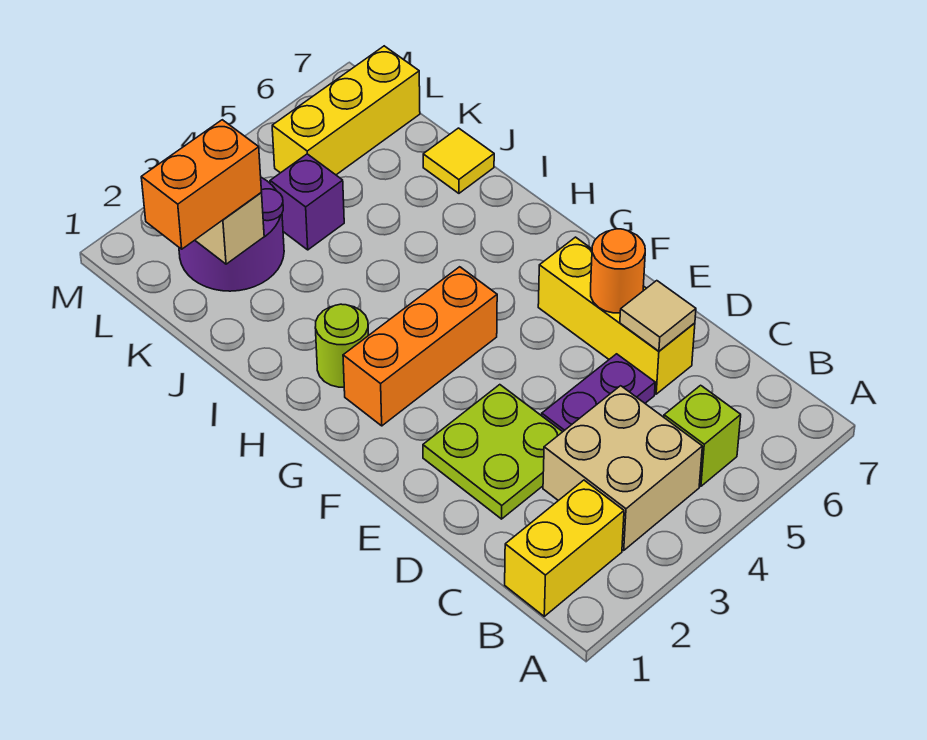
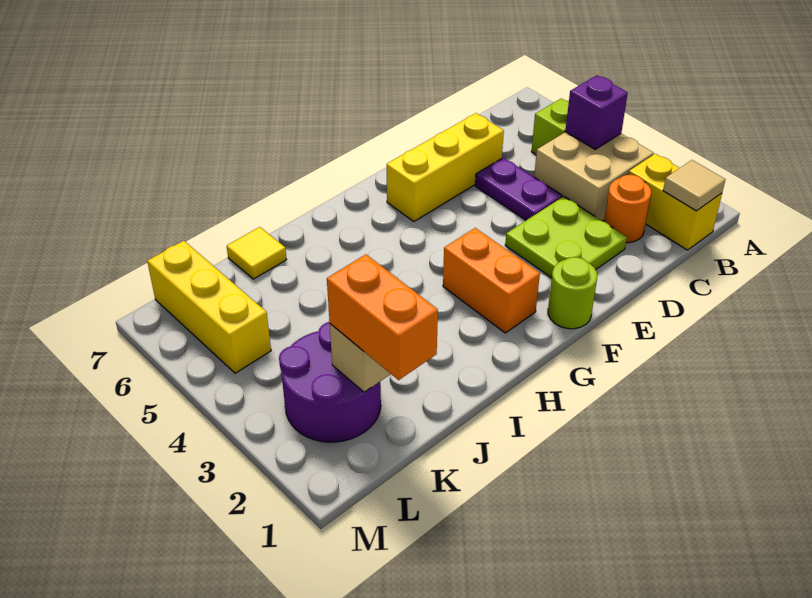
tan tile D6 level 2 -> tan tile B1 level 2
orange round brick E6 level 2 -> orange round brick C2 level 1
orange brick G2:G4 level 1 -> orange brick G2:G3 level 1
lime round brick H2 level 1 -> lime round brick F1 level 1
purple brick K4 level 1 -> purple brick B4 level 2

